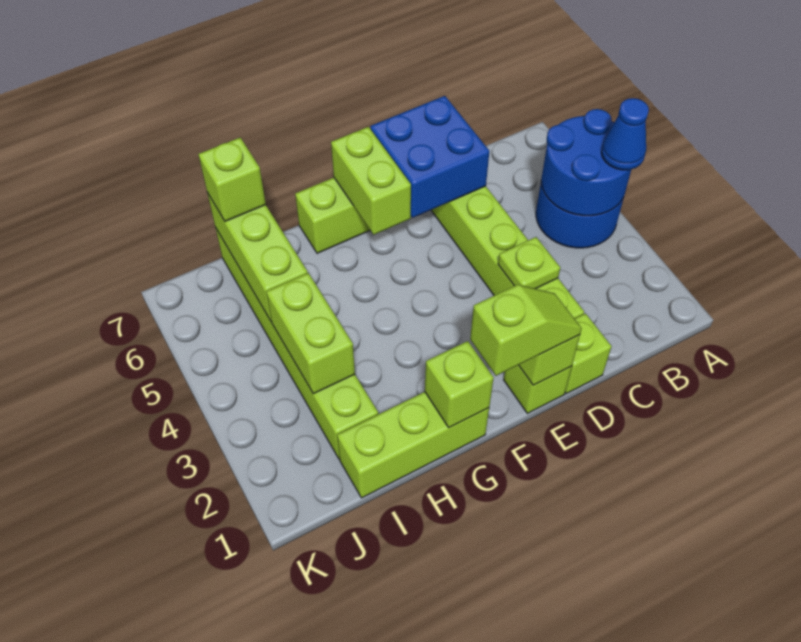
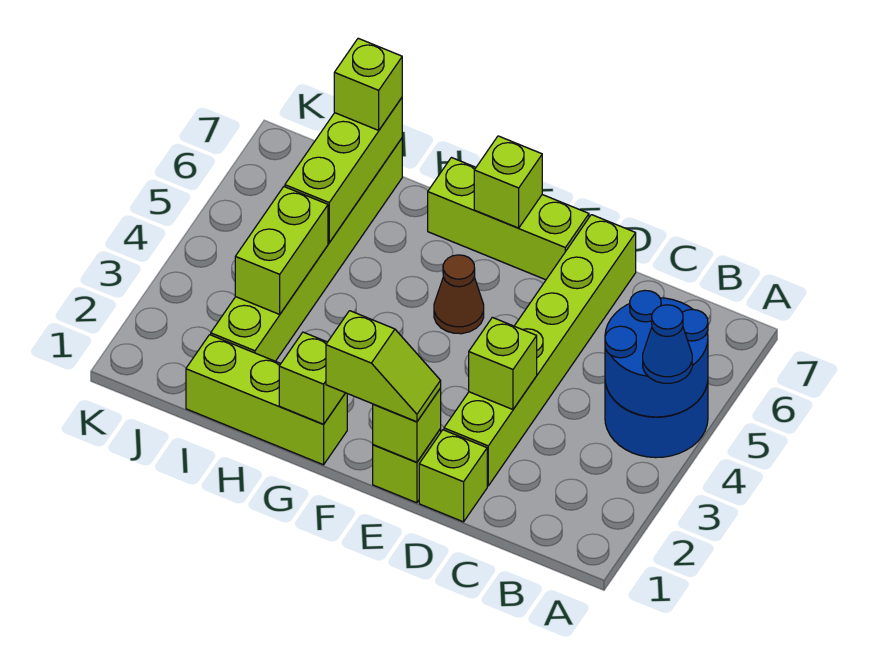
lime plate D3 level 2 -> lime brick D3 level 2
blue brick D6:E7 level 2 -> none
none -> brown cone F5 level 1
lime brick F6:F7 level 2 -> lime brick F7 level 2

